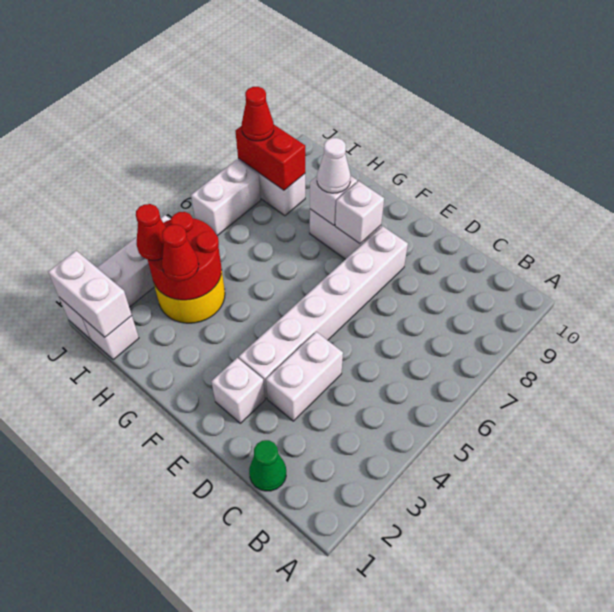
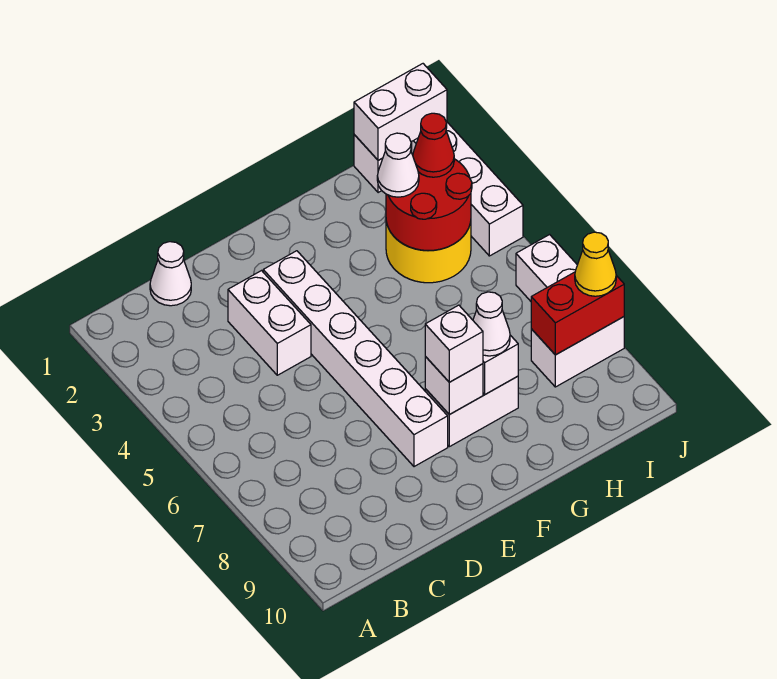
green cone C1 level 1 -> white cone C1 level 1
white brick E2 level 1 -> white brick F8 level 3
red cone H3 level 3 -> white cone H3 level 3
red cone J8 level 3 -> yellow cone J8 level 3

